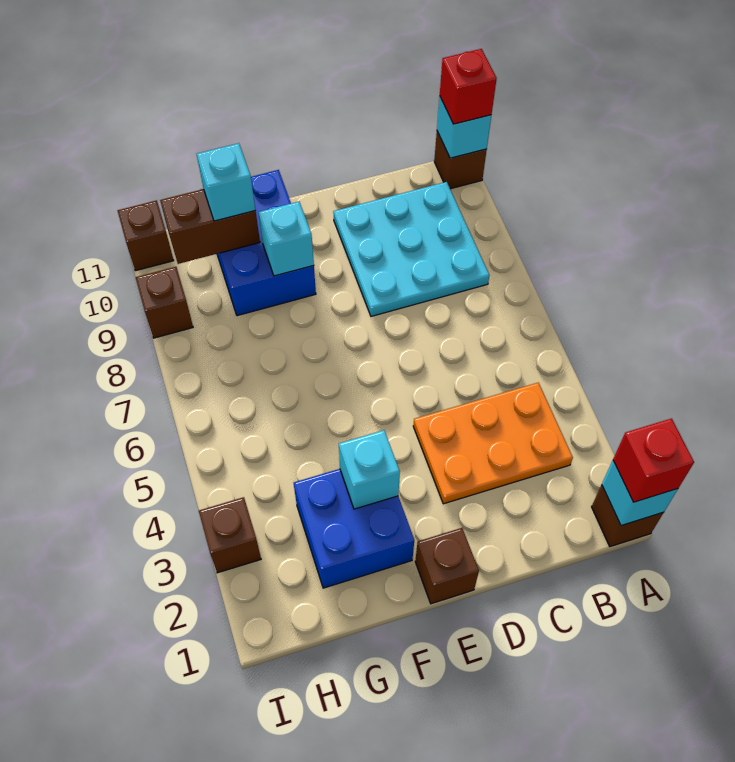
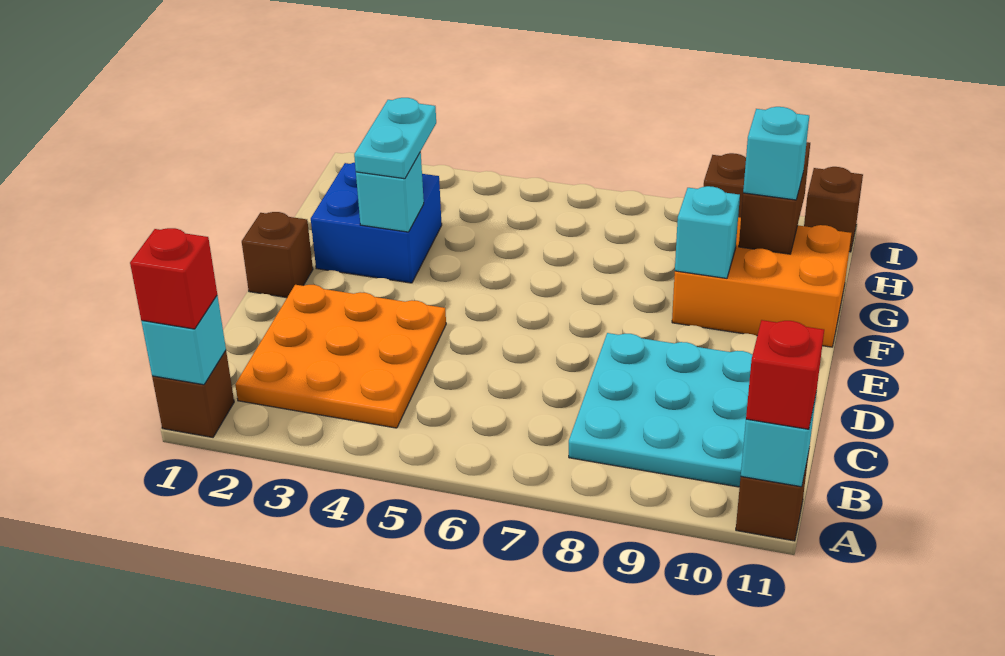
orange plate B3:D4 level 1 -> orange plate B2:D4 level 1
none -> cyan plate F3:G3 level 3
blue brick F9:G11 level 1 -> orange brick F9:G11 level 1
brown brick I3 level 1 -> none

